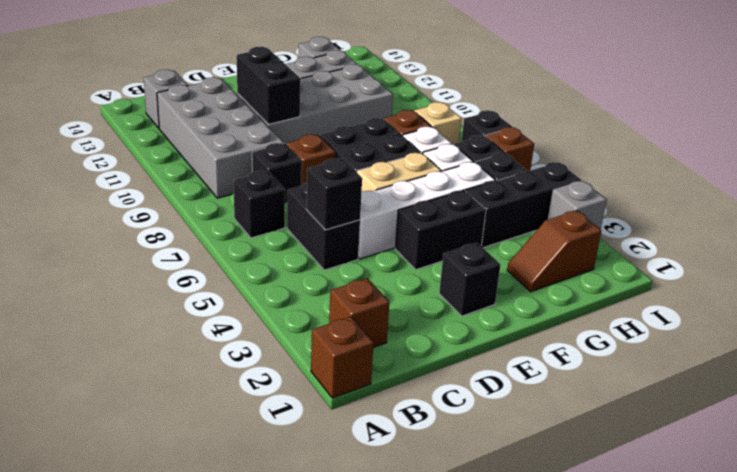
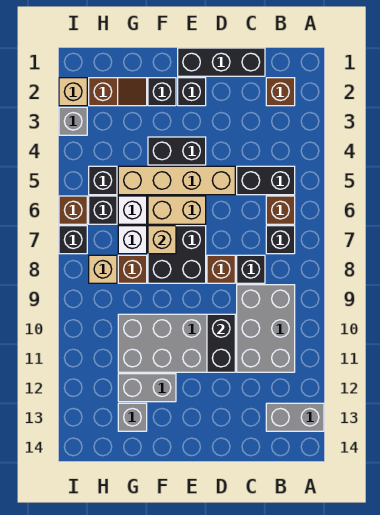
brown brick A1 level 1 -> brown brick B6 level 1
grey brick B9:C12 level 1 -> grey brick B9:C11 level 1
grey brick B13 level 1 -> grey brick A13:B13 level 1
black brick C5:C6 level 1 -> black brick B5:C5 level 1
black brick C5 level 2 -> black brick F2 level 1
white brick D5:G5 level 1 -> tan brick D5:G5 level 1
none -> tan brick F7 level 2
black brick G4:I4 level 1 -> black brick C1:E1 level 1
none -> tan brick I2 level 1

